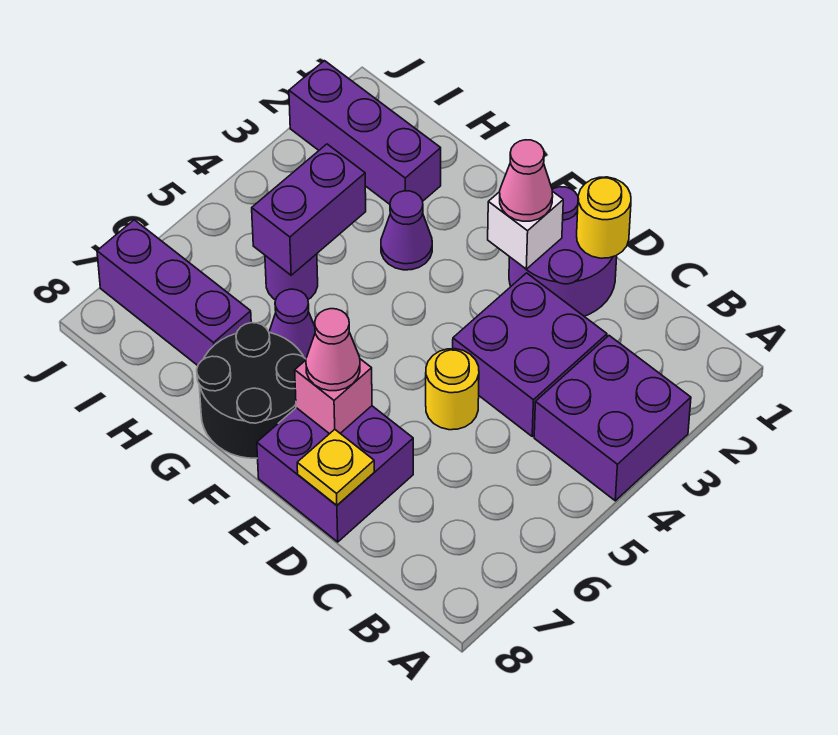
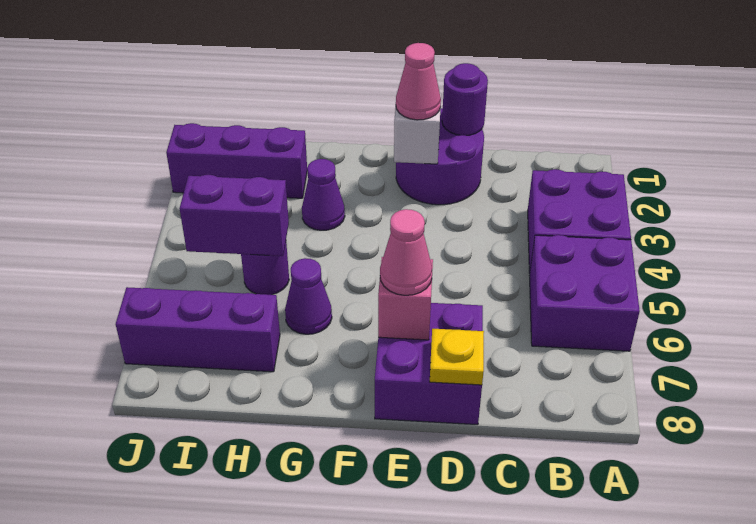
purple brick C3:D4 level 1 -> purple brick A5:B6 level 1
yellow round brick D1 level 2 -> purple round brick D1 level 2
yellow round brick D5 level 1 -> none
black round brick F7:G8 level 1 -> none
purple brick H4:H5 level 2 -> purple brick H5:I5 level 2

